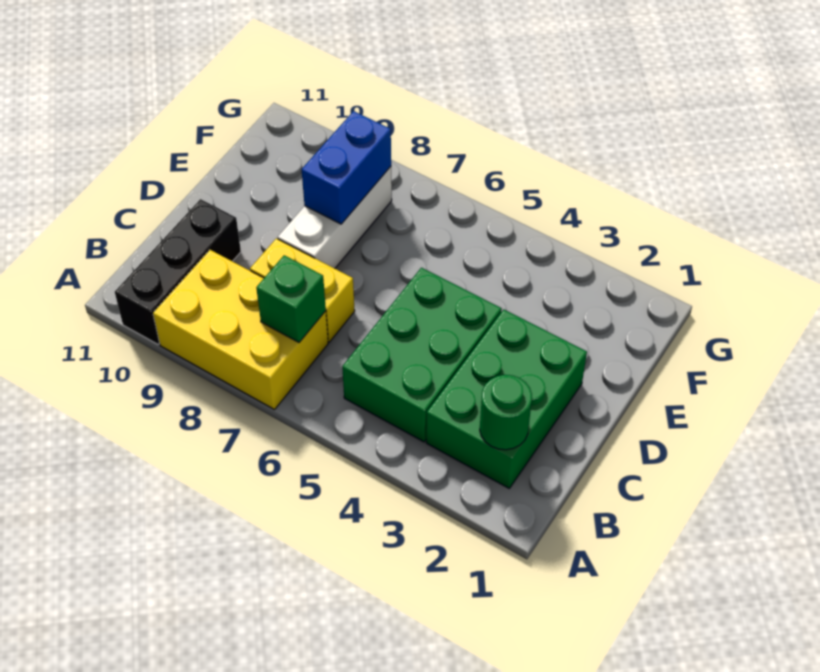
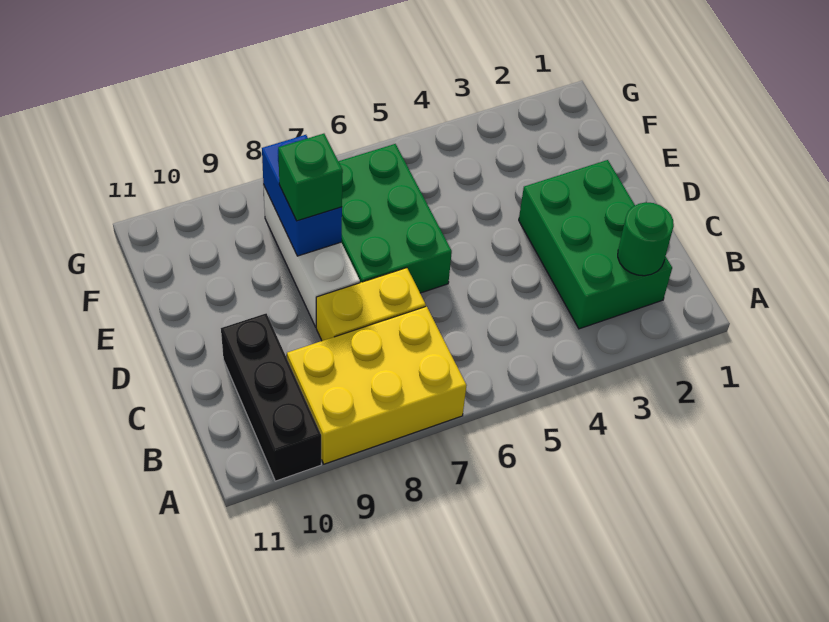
green brick B4:D5 level 1 -> green brick D6:F7 level 1
green brick B7 level 2 -> green brick E8 level 3

